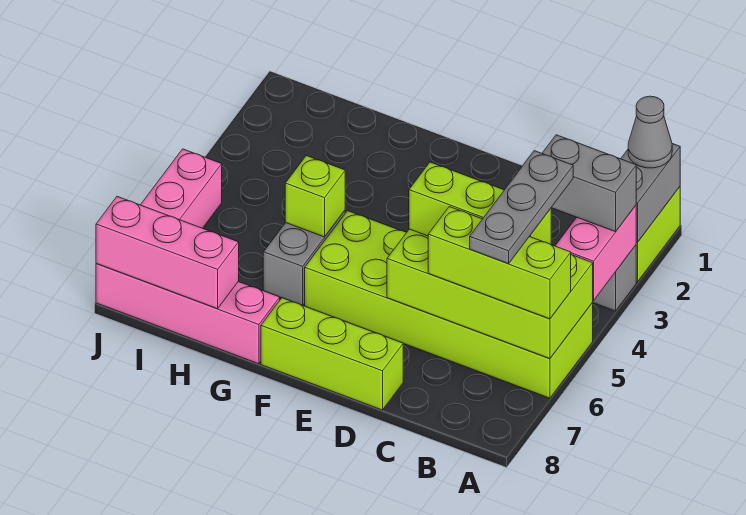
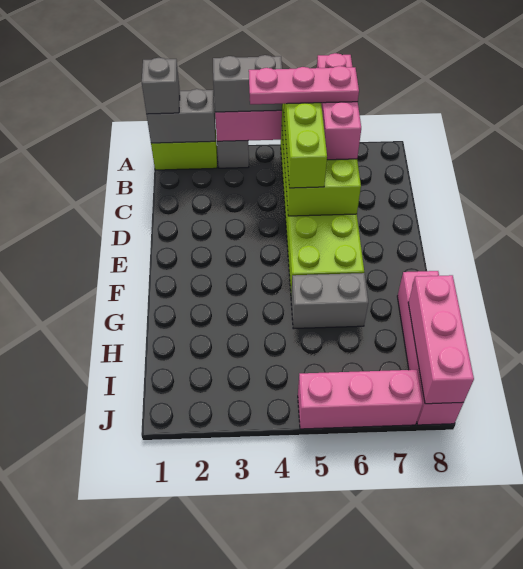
grey cone A1 level 3 -> grey brick A1 level 3
grey brick A3:B3 level 3 -> grey brick A3:A4 level 3
lime brick A6:C6 level 3 -> pink brick A6:C6 level 3
grey plate B4:B6 level 4 -> pink plate B4:B6 level 4
lime brick D8:F8 level 1 -> none
lime brick G5 level 2 -> none

